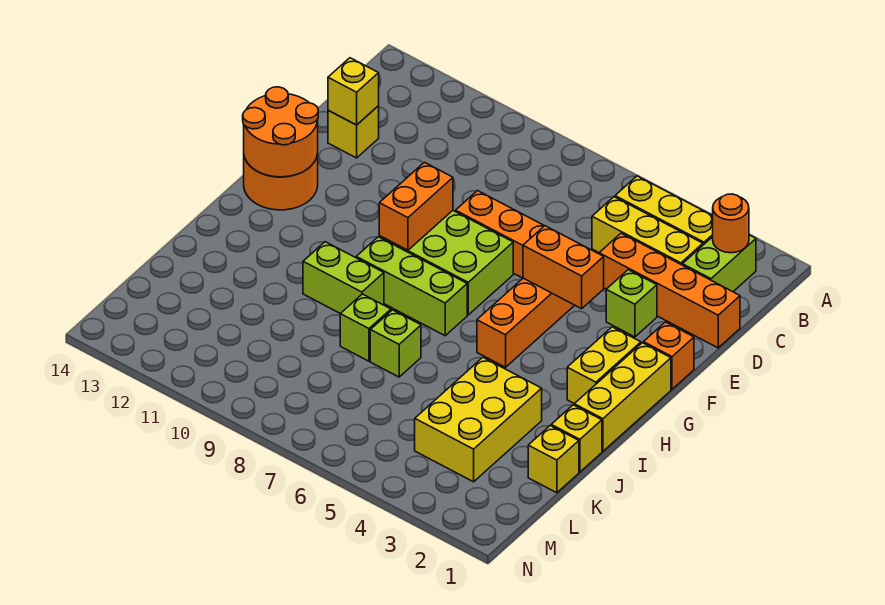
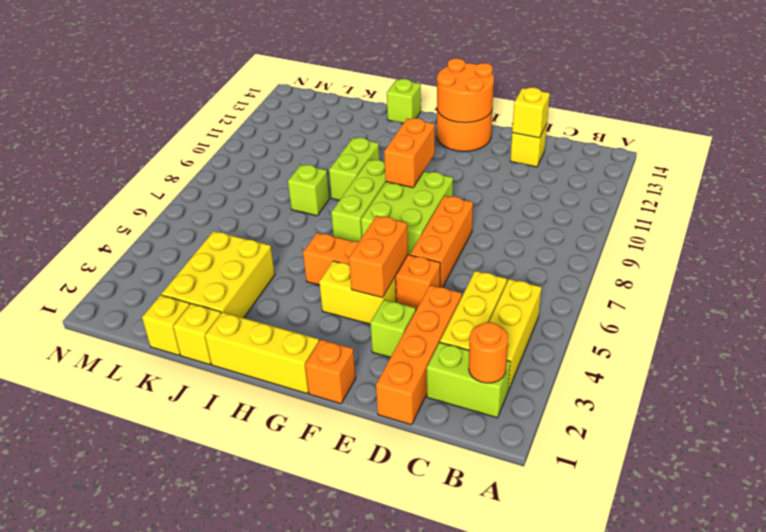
orange brick F9:G9 level 2 -> orange brick G9:G10 level 2
yellow brick G2:H2 level 1 -> yellow brick F4:G4 level 1
yellow brick J3:L4 level 1 -> yellow brick J2:K4 level 1
lime brick J7 level 1 -> lime brick I14 level 1

